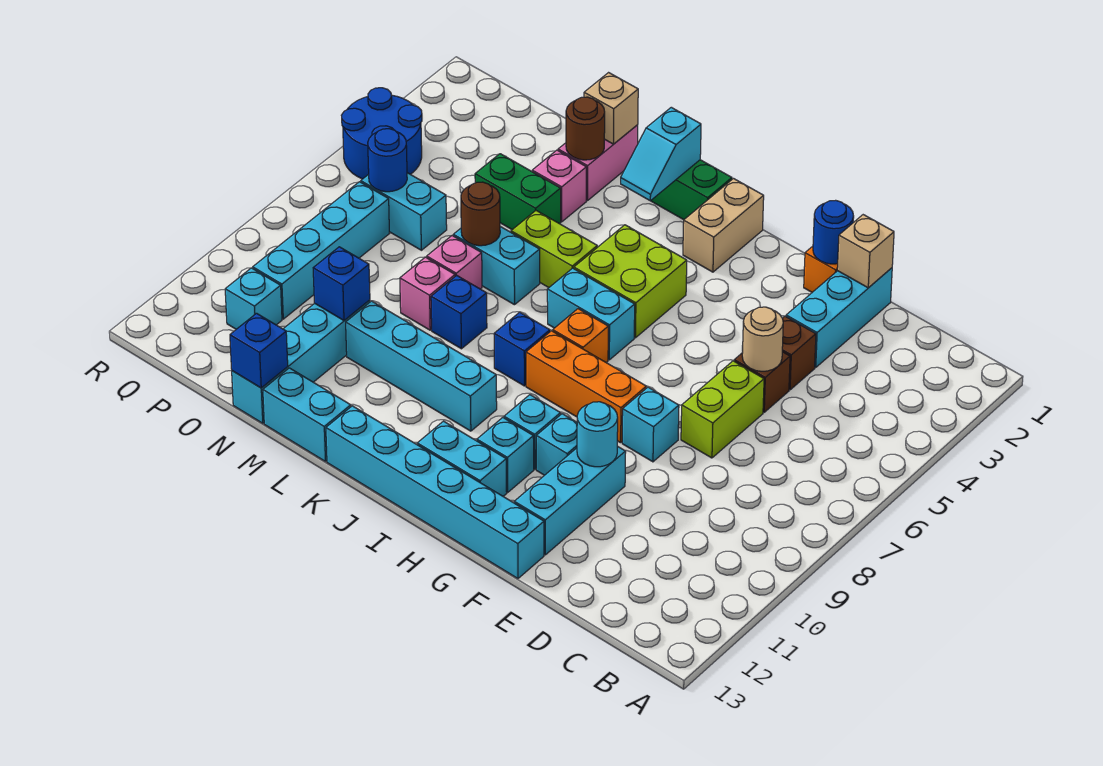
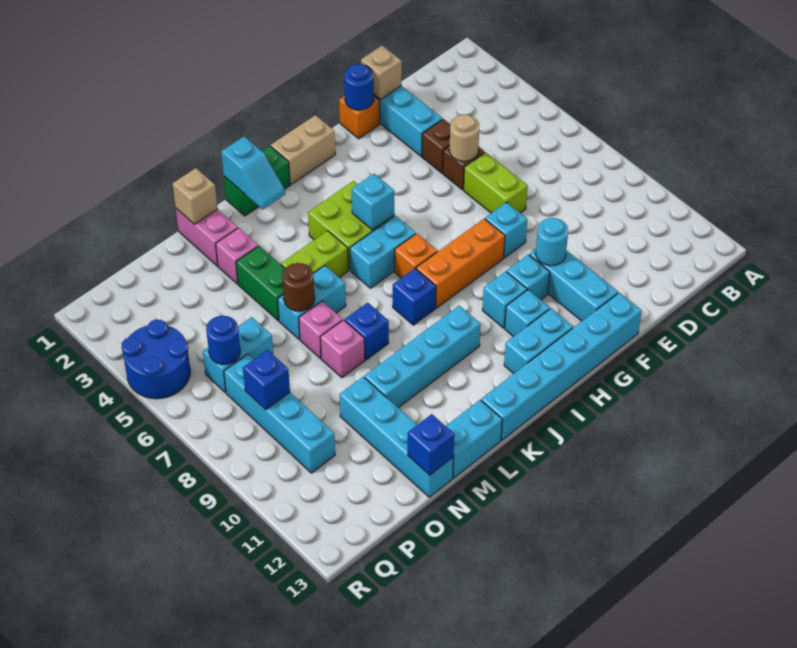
tan brick I1:I2 level 1 -> tan brick H1:I1 level 1
brown round brick M2 level 2 -> none
green brick M4:N4 level 1 -> green brick M4:M5 level 1
blue brick N10 level 2 -> blue brick P8 level 2
cyan brick P11 level 1 -> cyan brick I5 level 2

